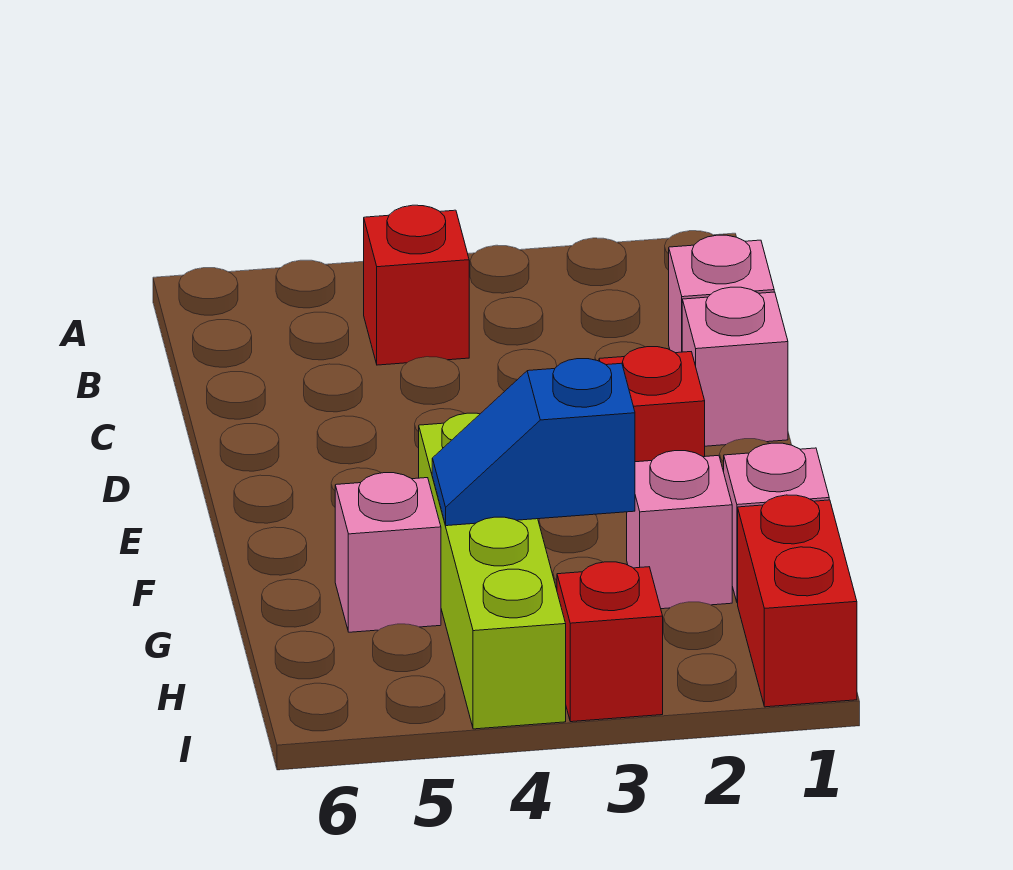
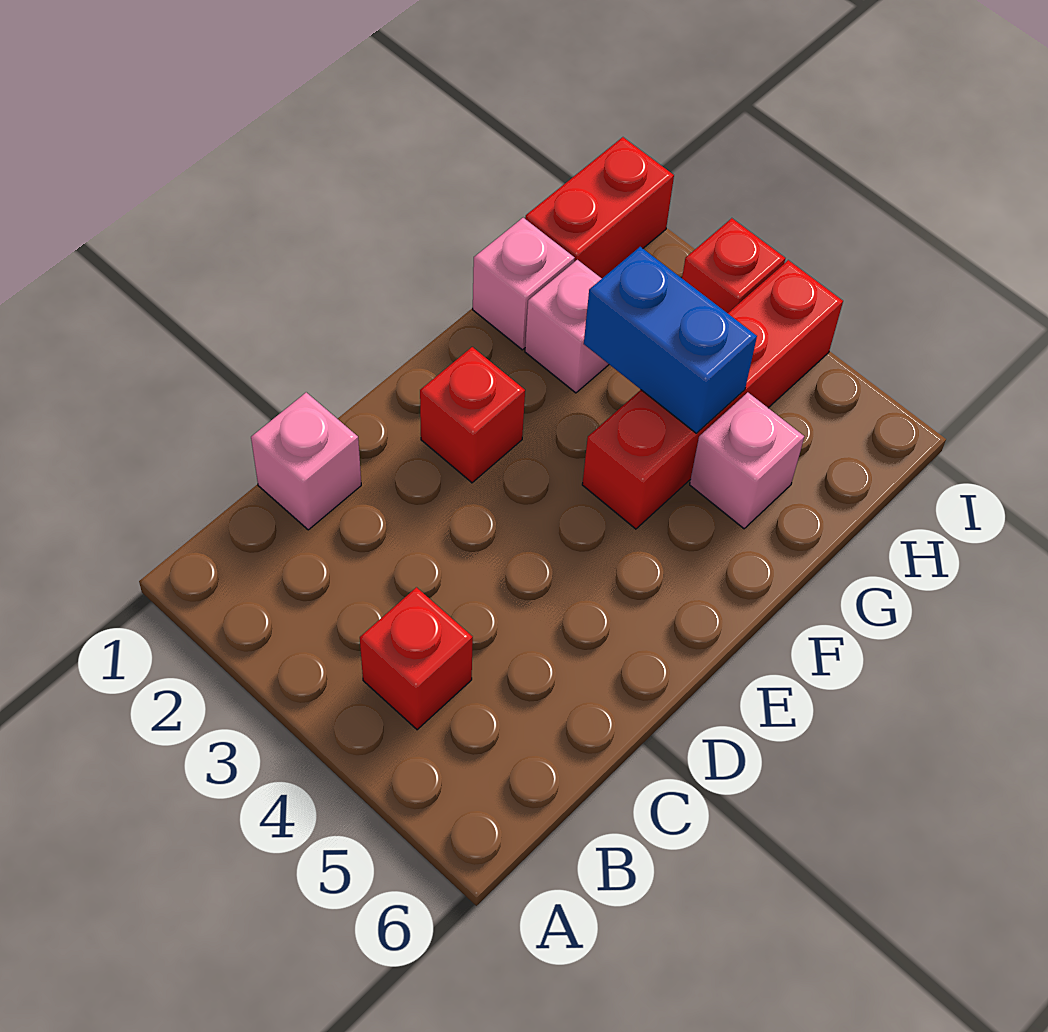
pink brick D1 level 1 -> none
lime brick F4:I4 level 1 -> red brick F4:I4 level 1
blue slope G3:G4 level 2 top 3 -> blue brick G3:G4 level 2

